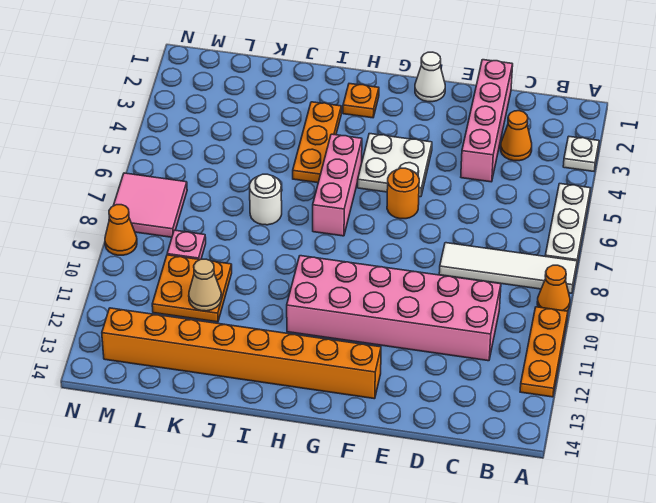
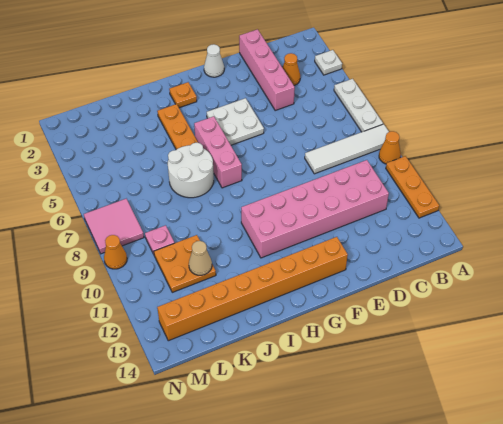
orange round brick F6 level 1 -> none
white round brick J7 level 1 -> white round brick I6:J7 level 1

